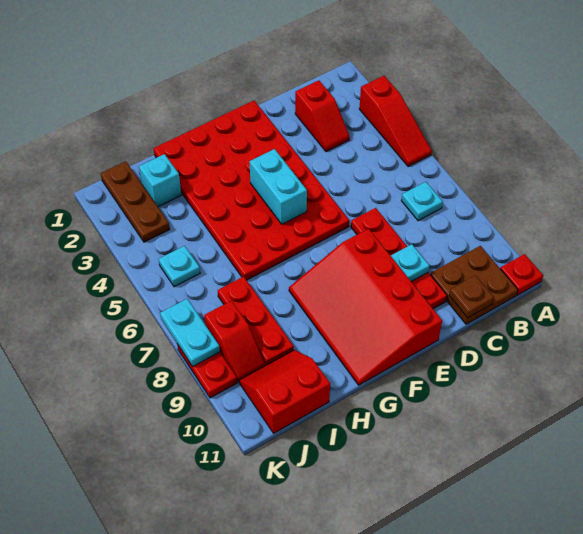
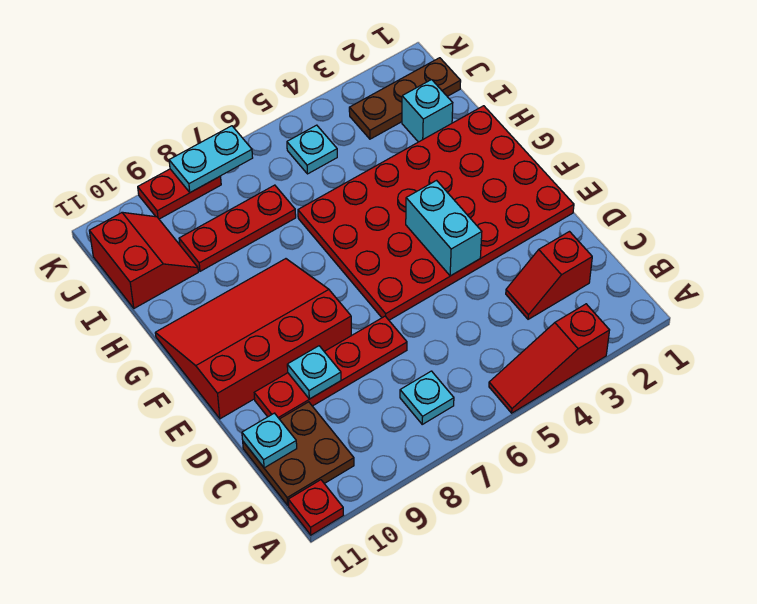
brown plate C11 level 2 -> cyan plate C11 level 2
cyan brick F4:F5 level 2 -> cyan brick E4:F4 level 2
red slope J8:J9 level 1 top 8 -> none

